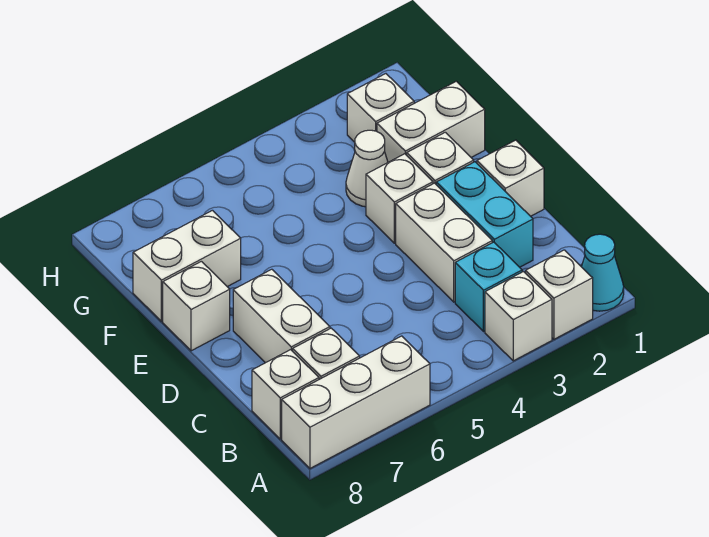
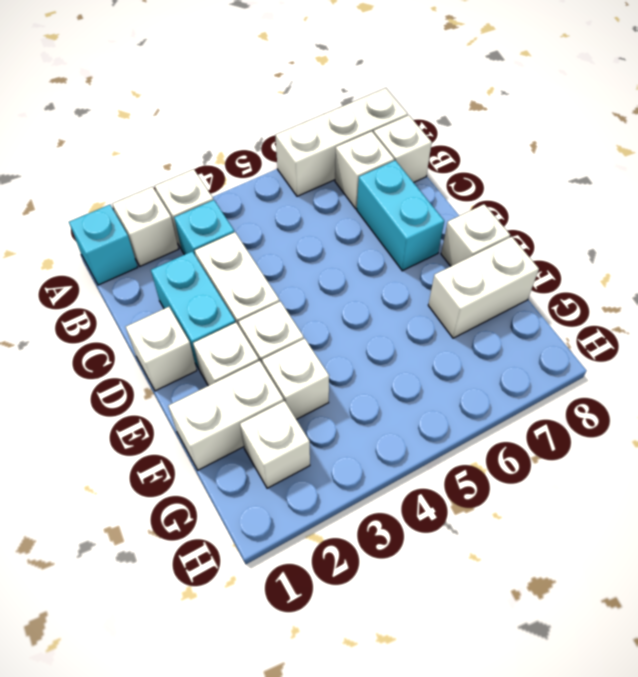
cyan cone A1 level 1 -> cyan brick A1 level 1
white brick C7:D7 level 1 -> cyan brick C7:D7 level 1
white cone F3 level 1 -> white brick F3 level 1

